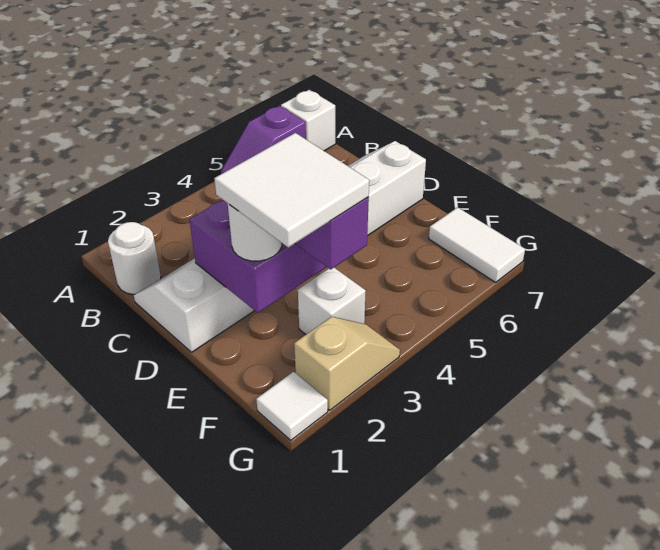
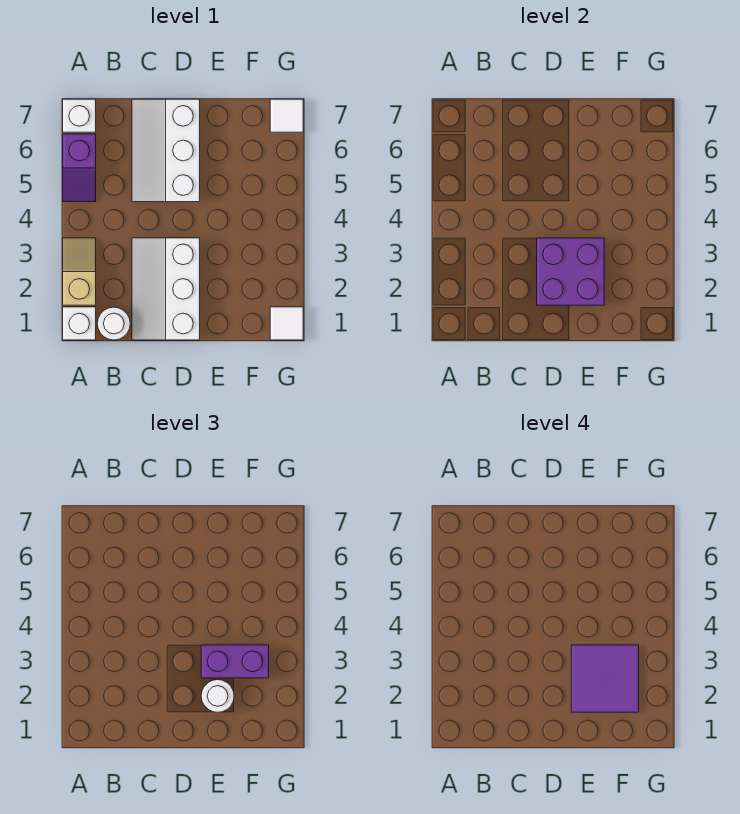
white tile E2:F3 level 4 -> purple tile E2:F3 level 4
white brick F3 level 1 -> white brick A1 level 1
white tile F7:G7 level 1 -> white tile G7 level 1
tan slope G2:G3 level 1 top 2 -> tan slope A2:A3 level 1 top 2

